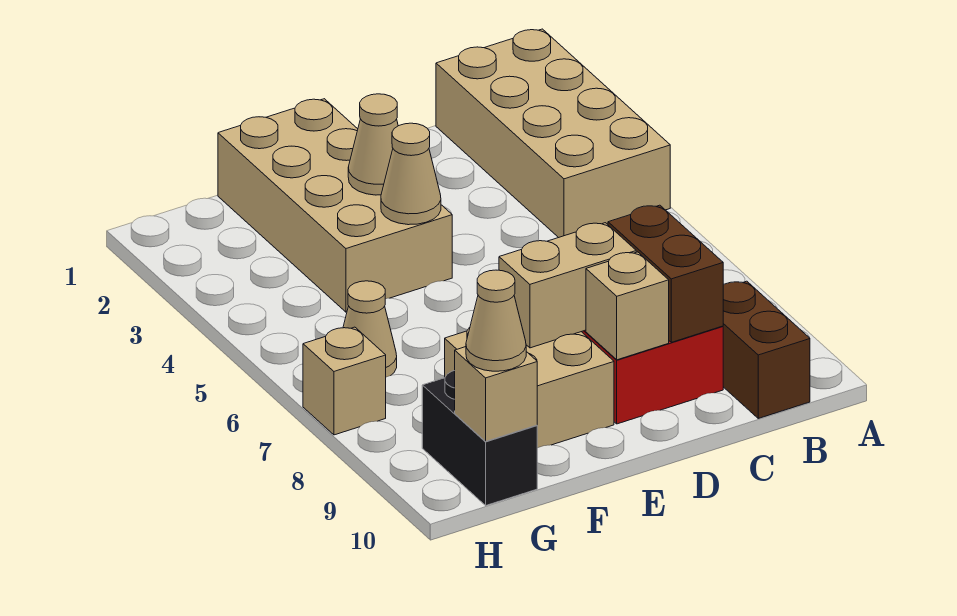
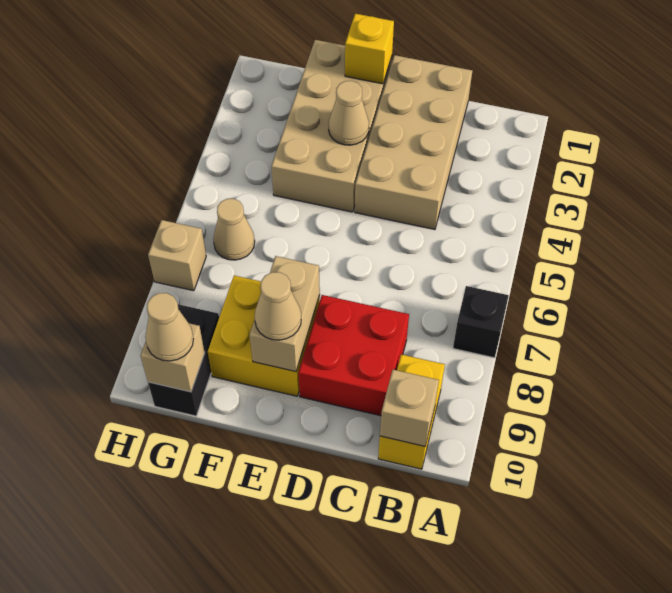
tan brick A1:B4 level 1 -> tan brick C1:D4 level 1
none -> black brick A7 level 1
brown brick B9:B10 level 1 -> yellow brick B9:B10 level 1
brown brick C8:C9 level 2 -> none
tan brick D8:E8 level 2 -> tan brick E8:E9 level 2
tan brick D9 level 2 -> tan brick B10 level 2
none -> yellow brick E1 level 2
tan cone E4 level 2 -> tan cone E9 level 3
tan brick E8:F9 level 1 -> yellow brick E8:F9 level 1

